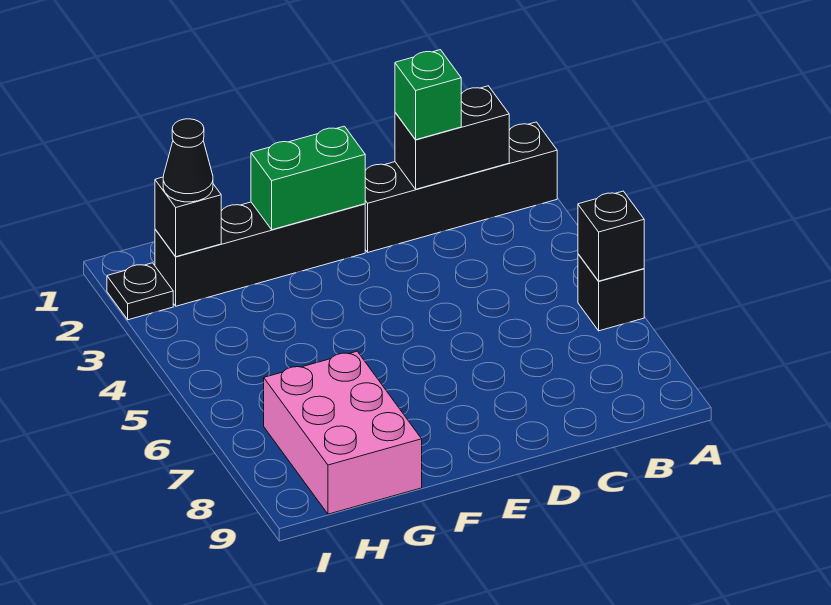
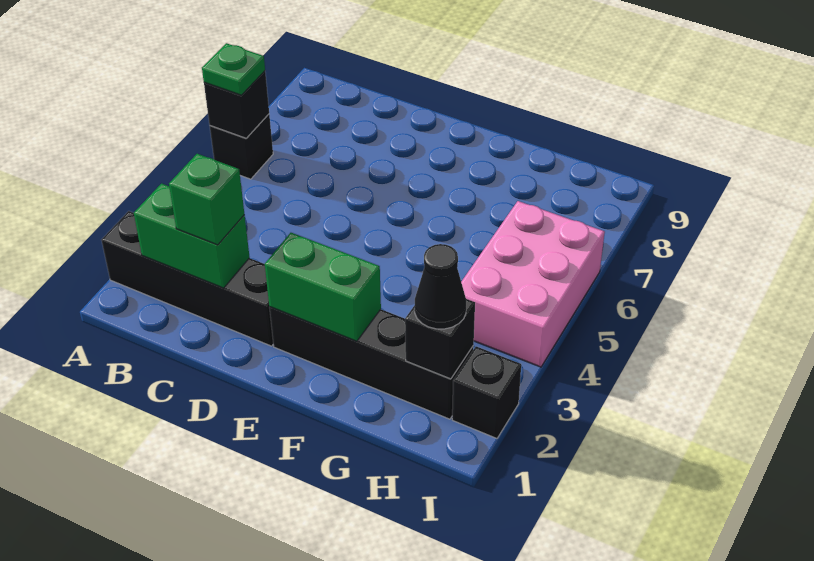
none -> green plate A6 level 3
black brick B2:C2 level 2 -> green brick B2:C2 level 2
pink brick G7:H9 level 1 -> pink brick H4:I6 level 1
black plate I2 level 1 -> black brick I2 level 1

